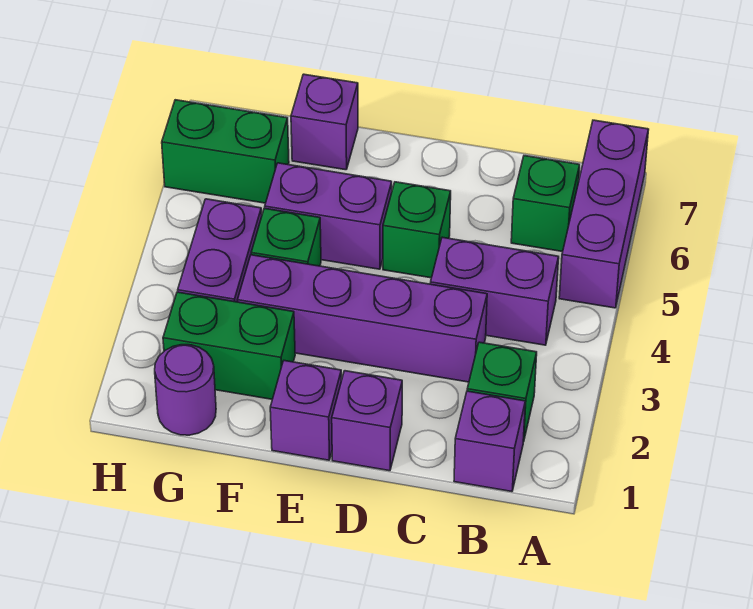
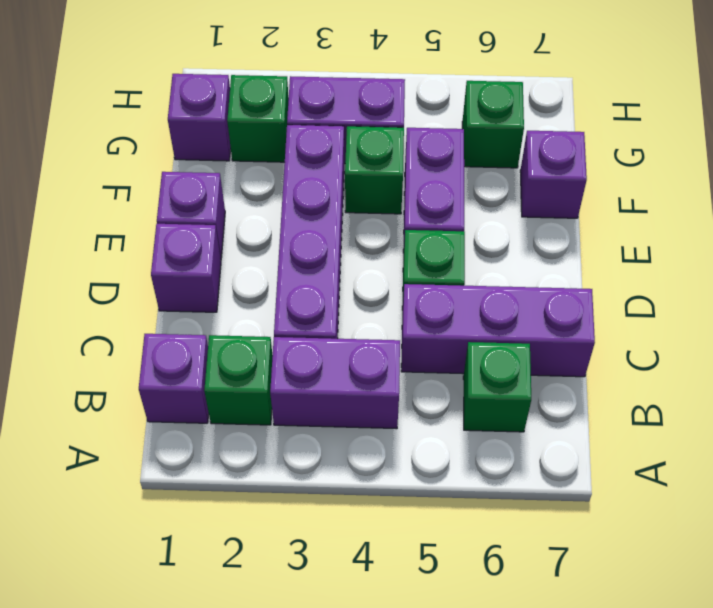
purple brick A5:A7 level 1 -> purple brick C5:C7 level 1
purple brick B4:C4 level 1 -> purple brick B3:B4 level 1
green brick F2:G2 level 1 -> green brick G2 level 1
purple round brick G1 level 1 -> purple brick G1 level 1
green brick G6:H6 level 1 -> green brick G6 level 1

